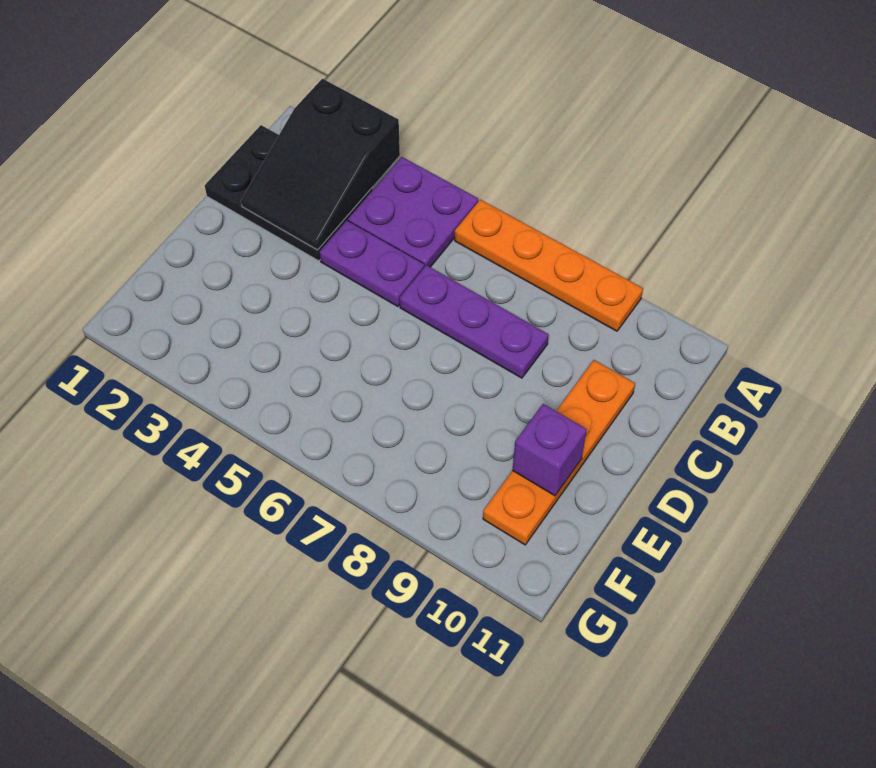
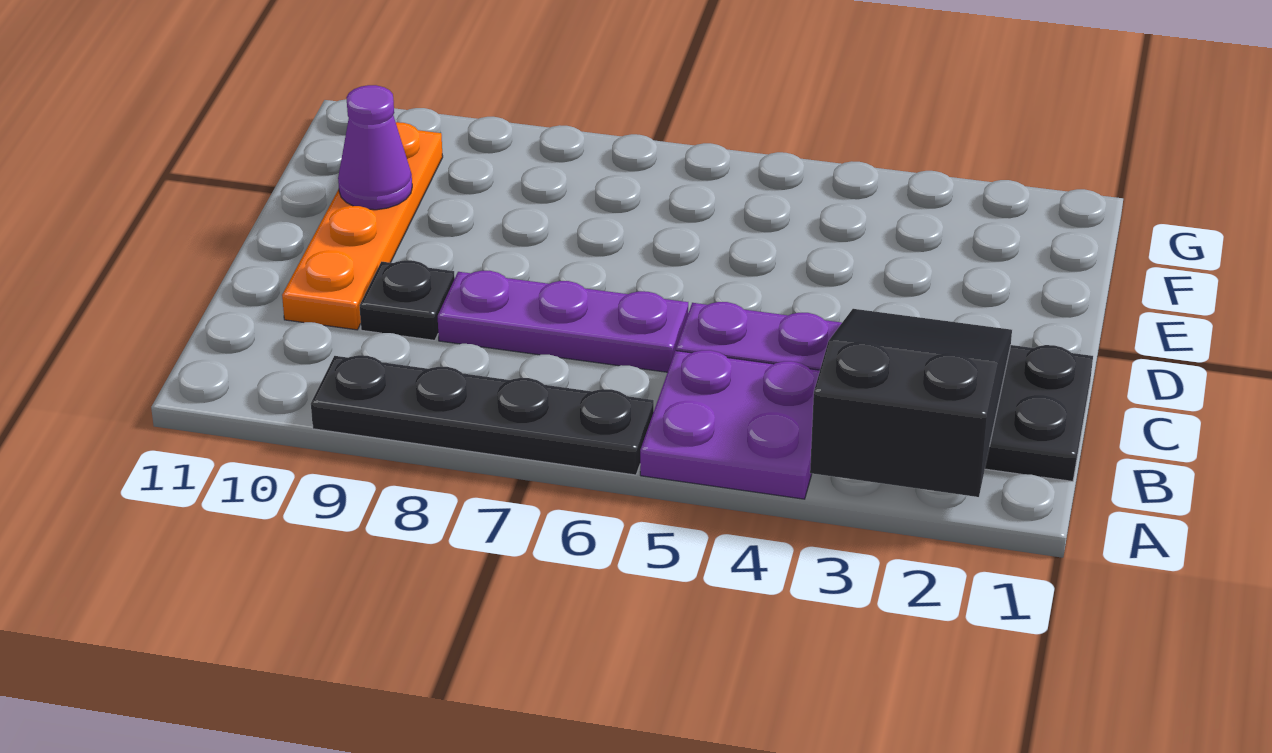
orange plate A6:A9 level 1 -> black plate A6:A9 level 1
none -> black plate C9 level 1
purple brick E10 level 2 -> purple cone E10 level 2

